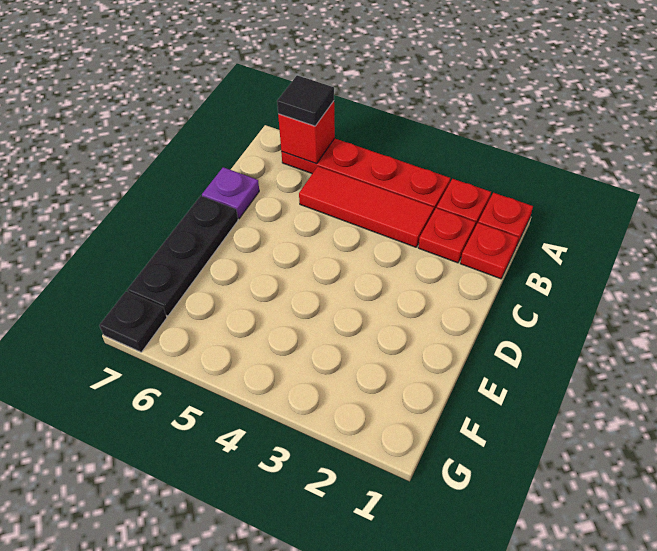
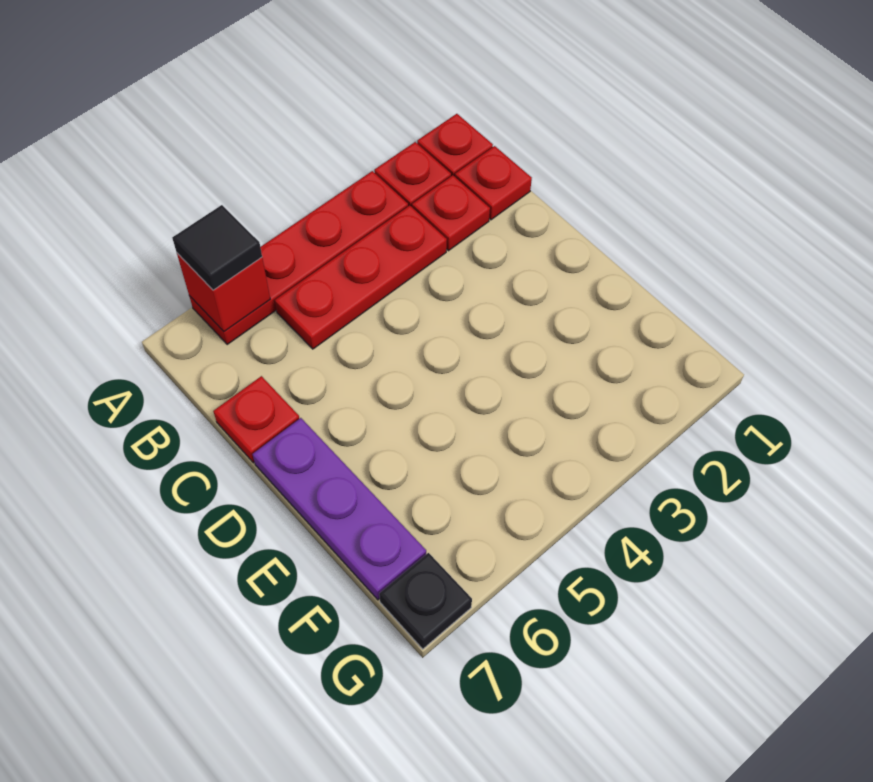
red tile B3:B5 level 1 -> red plate B3:B5 level 1
purple plate C7 level 1 -> red plate C7 level 1
black plate D7:F7 level 1 -> purple plate D7:F7 level 1

